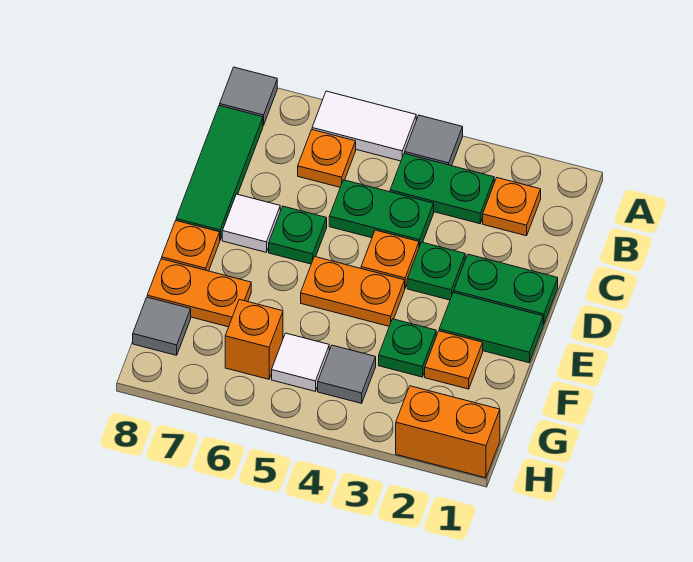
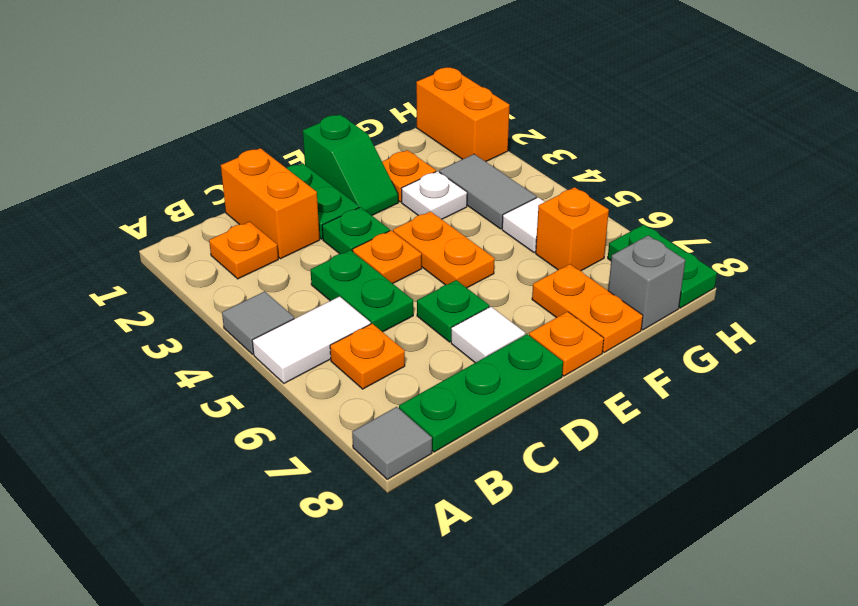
white tile A5:A6 level 1 -> white tile A5:B5 level 1
green plate B3:B4 level 1 -> green plate H7:H8 level 1
green tile B8:D8 level 1 -> green plate B8:D8 level 1
none -> orange brick C1:C2 level 1
green tile E1:E2 level 1 -> green slope E1:E2 level 1 top 1
green plate F3 level 1 -> white plate F3 level 1
grey tile G4 level 1 -> grey tile G3:G4 level 1
grey tile G8 level 1 -> grey brick G8 level 1

